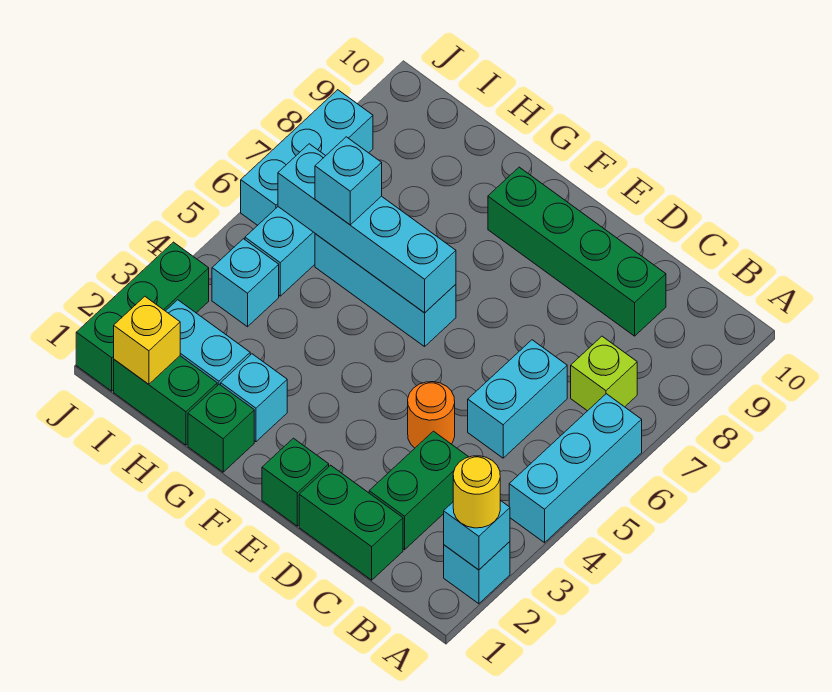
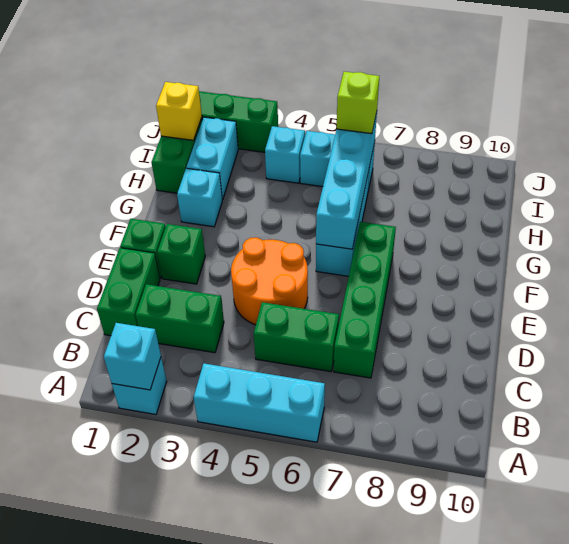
yellow round brick A2 level 3 -> none
lime brick B7 level 1 -> lime brick I6 level 3
cyan brick C5:C6 level 1 -> green brick C5:C6 level 1
green brick C9:F9 level 1 -> green brick C7:F7 level 1
orange round brick D4 level 1 -> orange round brick D4:E5 level 1
green brick G1 level 1 -> green brick E2 level 1
cyan brick H6 level 3 -> none
cyan brick J6:J8 level 1 -> none

